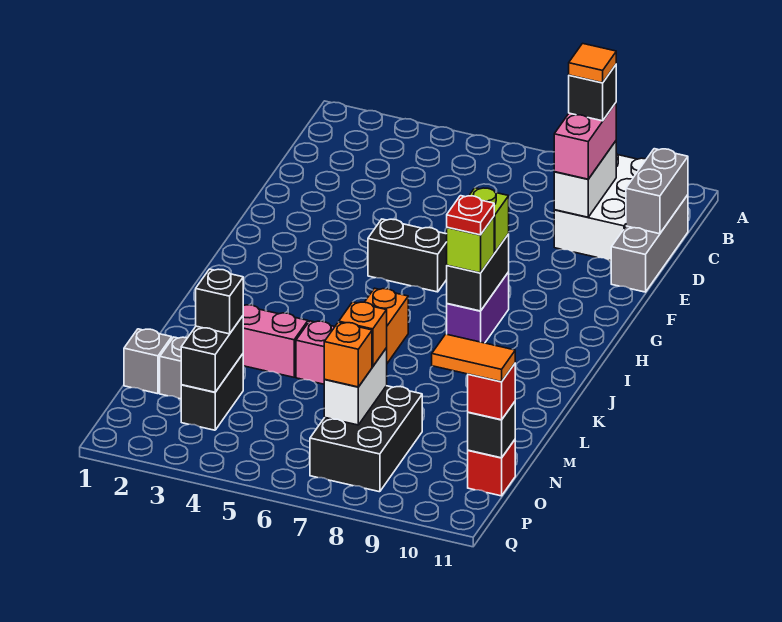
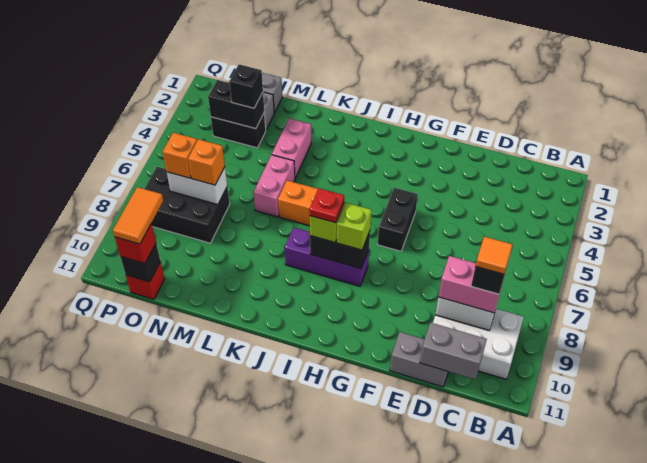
grey brick C11:E11 level 1 -> grey brick D11:E11 level 1
purple brick H8:I8 level 1 -> purple brick H8:J8 level 1

